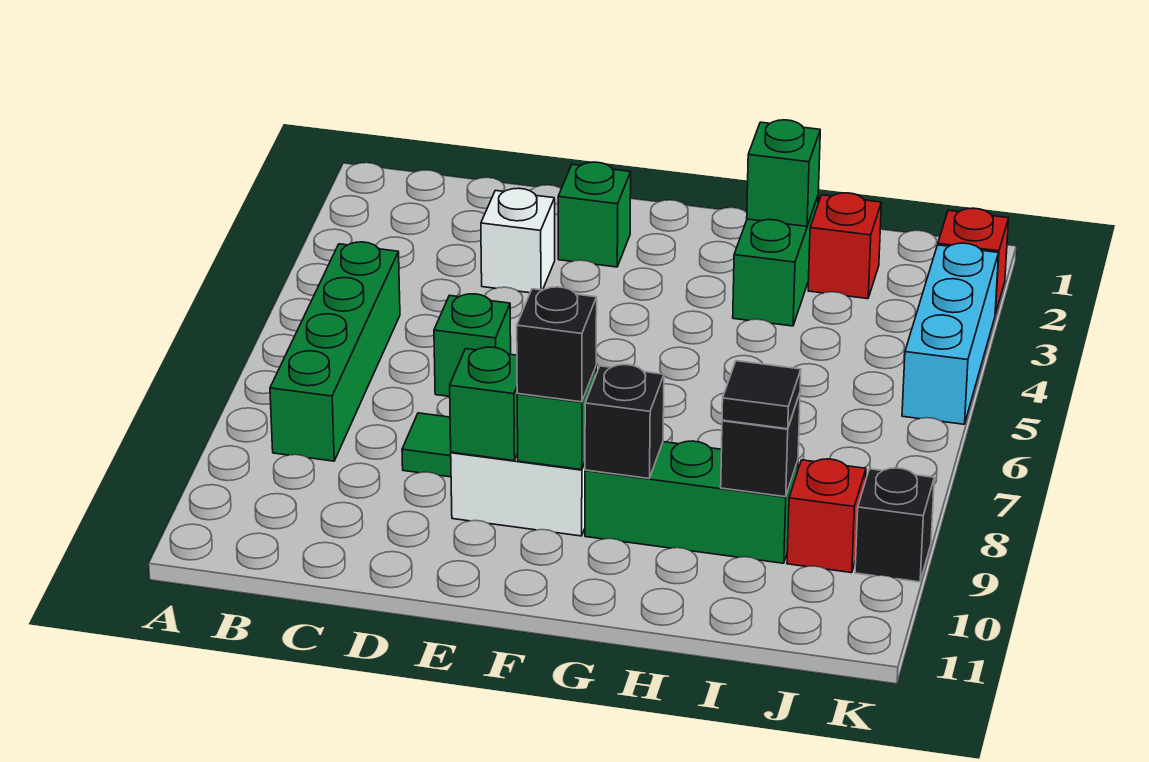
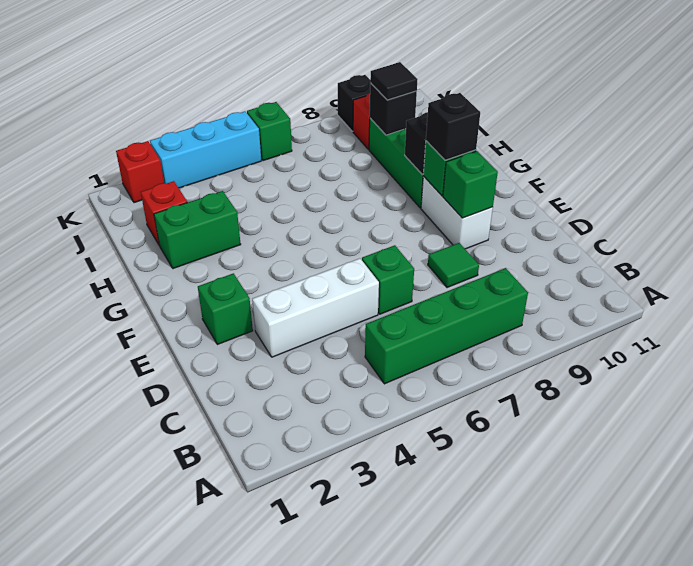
white brick D3 level 1 -> white brick D3:D5 level 1
green brick H2 level 2 -> green brick K6 level 1

